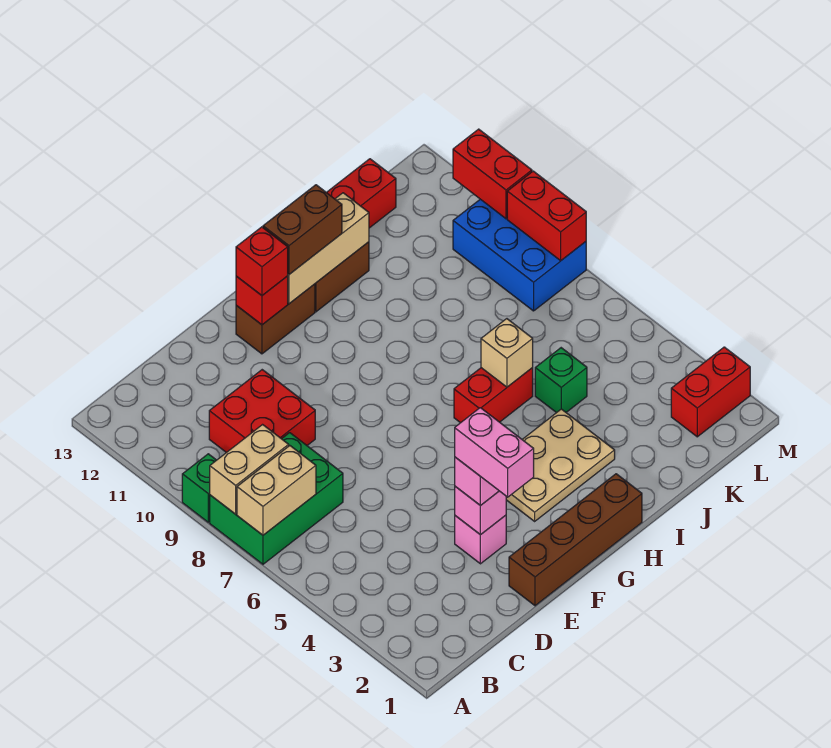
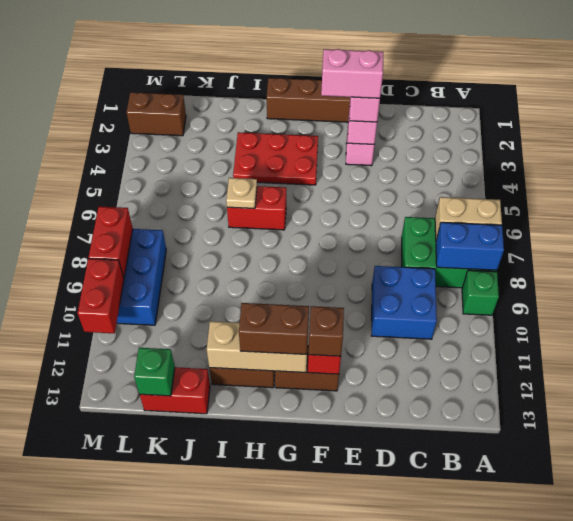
tan brick A8:B8 level 2 -> blue brick A8:B8 level 2
red brick C9:D10 level 1 -> blue brick C9:D10 level 1
pink brick E2:E3 level 4 -> pink brick E3:F3 level 4
red brick F12 level 3 -> brown brick F12 level 3
tan plate G3:I4 level 1 -> red plate G3:I4 level 1
tan brick I6 level 2 -> tan plate I6 level 2
green brick J5 level 1 -> green brick K13 level 2
red brick L2:M2 level 1 -> brown brick L2:M2 level 1

